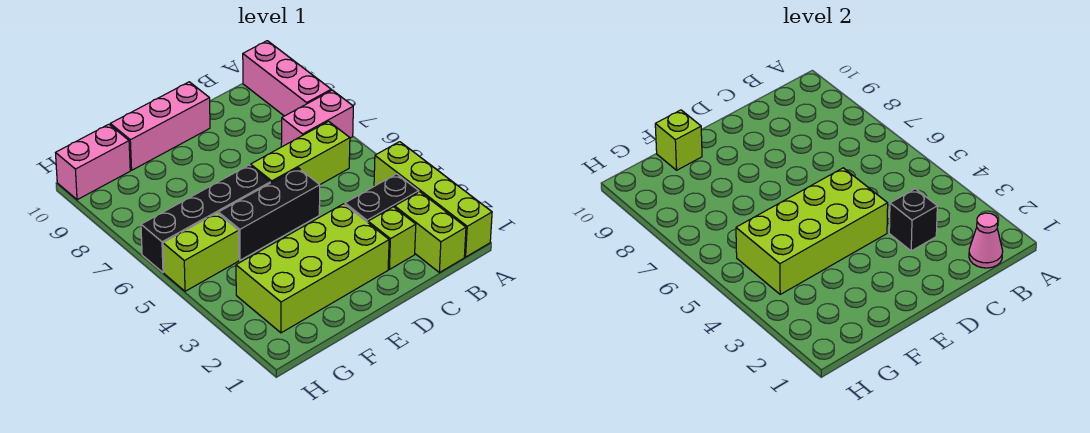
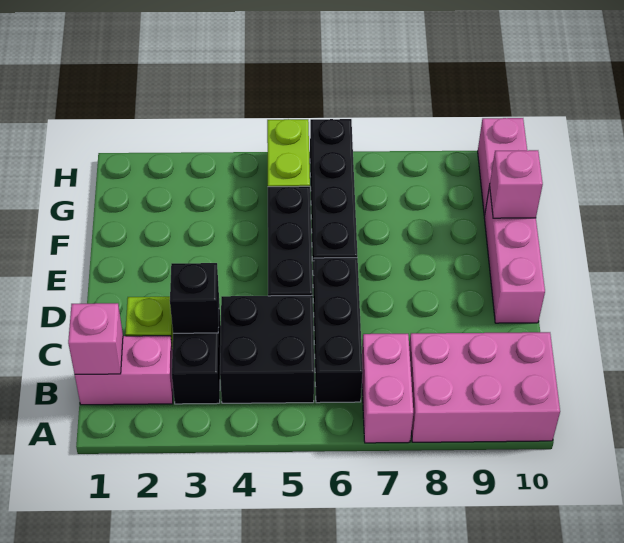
lime brick A1:A4 level 1 -> none
pink brick A8:A10 level 1 -> pink brick A8:B10 level 1
lime brick B1:B2 level 1 -> pink brick B1:B2 level 1
pink cone B1 level 2 -> pink brick B1 level 2
none -> black brick B4:C5 level 1
lime brick B6:D6 level 1 -> black brick B6:D6 level 1
lime brick D2:G3 level 1 -> none
lime brick D4:G5 level 2 -> none
lime brick F10 level 2 -> pink brick F10 level 2

